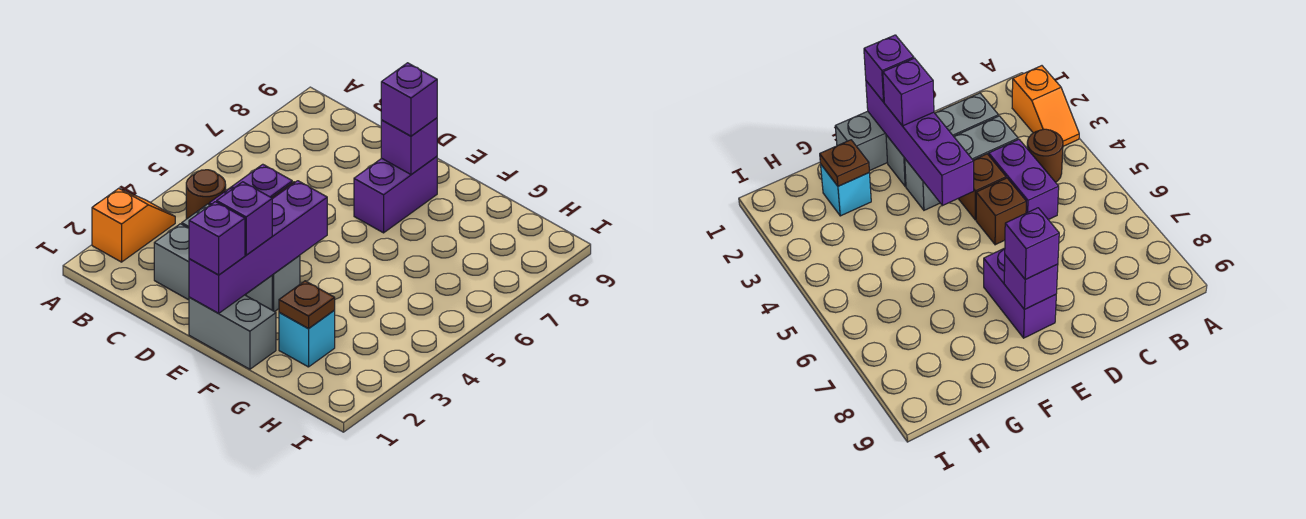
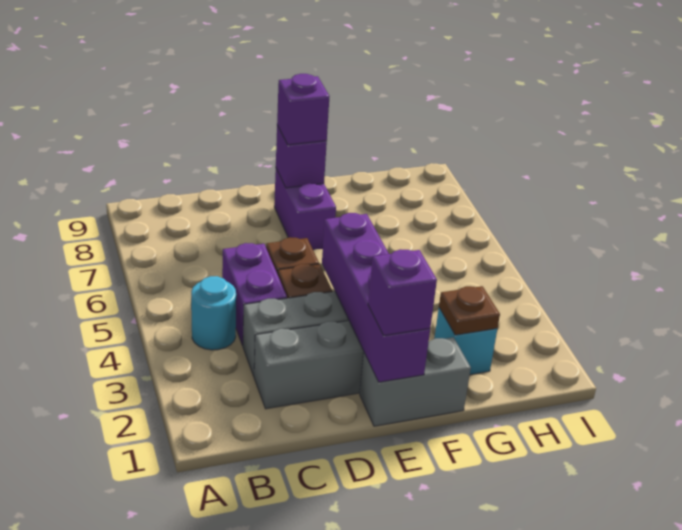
orange slope A2:A3 level 1 top 2 -> none
brown round brick B4 level 1 -> cyan round brick B4 level 1
purple brick E2 level 3 -> none

